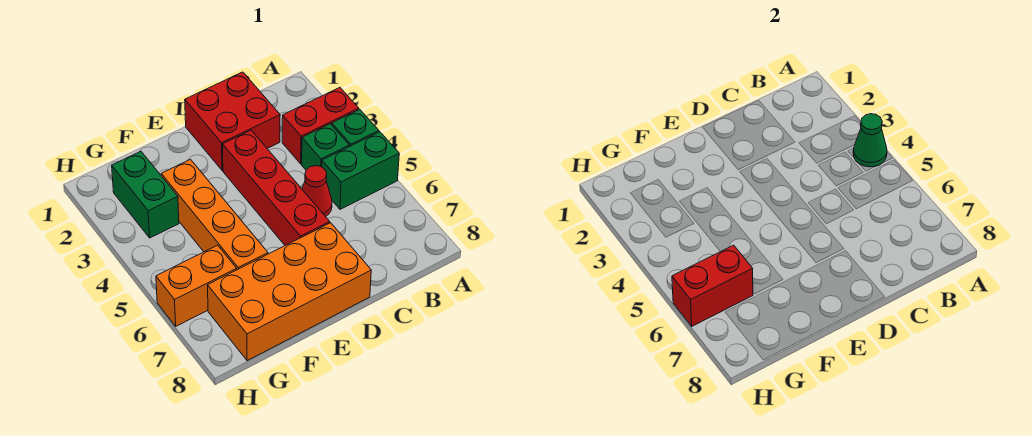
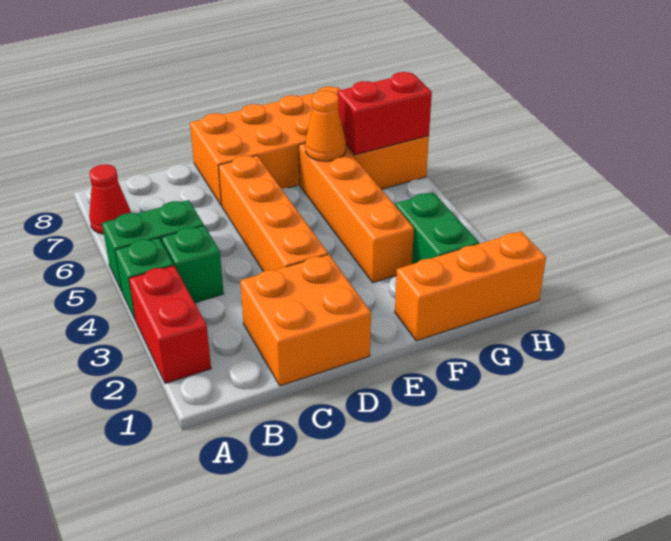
red brick A3:B3 level 1 -> red brick A2:A3 level 1
green cone A4 level 2 -> none
red brick C1:D2 level 1 -> orange brick C1:D2 level 1
red cone C5 level 1 -> red cone A7 level 1
red brick D3:D6 level 1 -> orange brick D3:D6 level 1
none -> orange brick F1:H1 level 1
none -> orange cone F6 level 2

